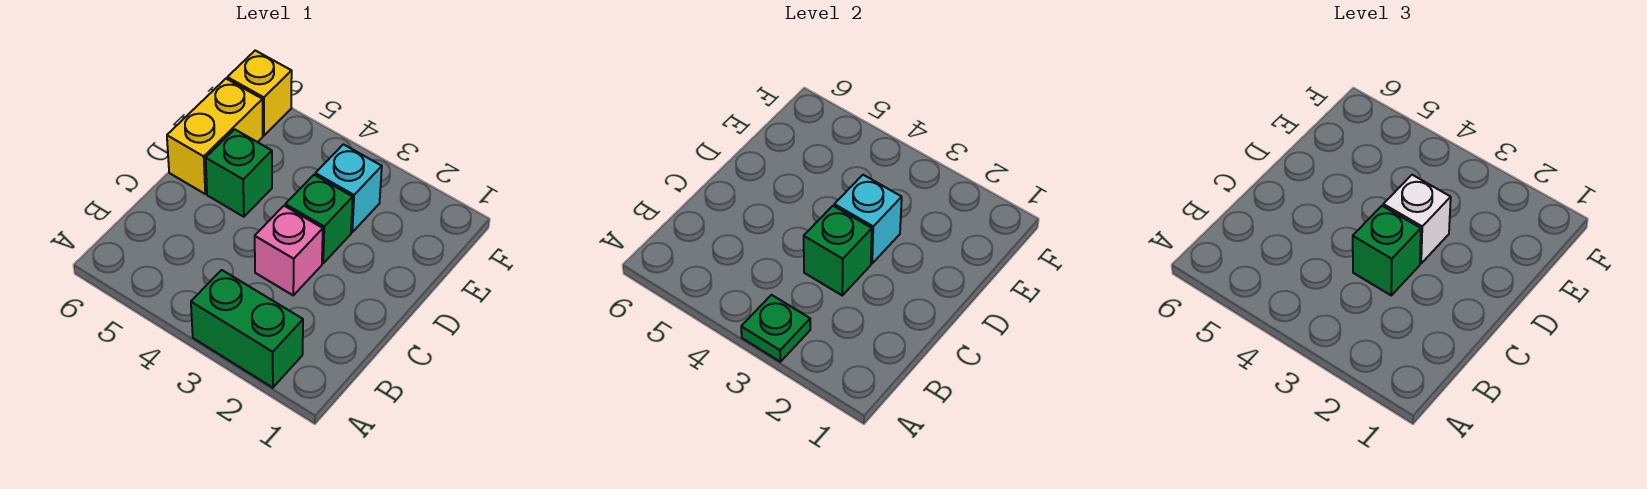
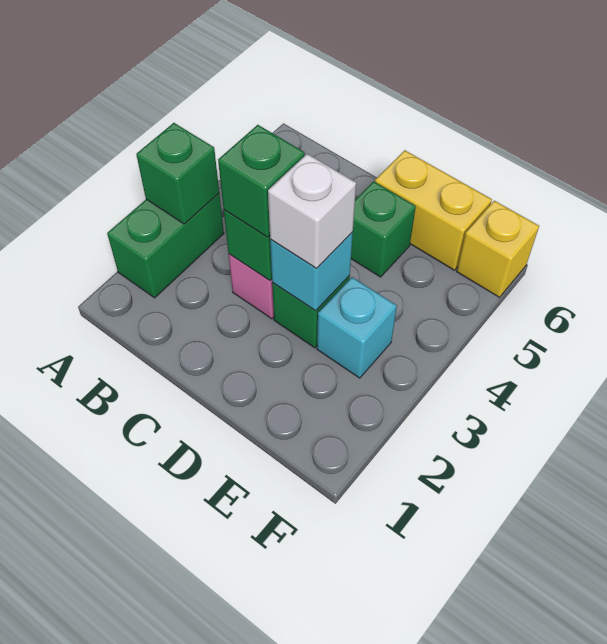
green plate A3 level 2 -> green brick A3 level 2

